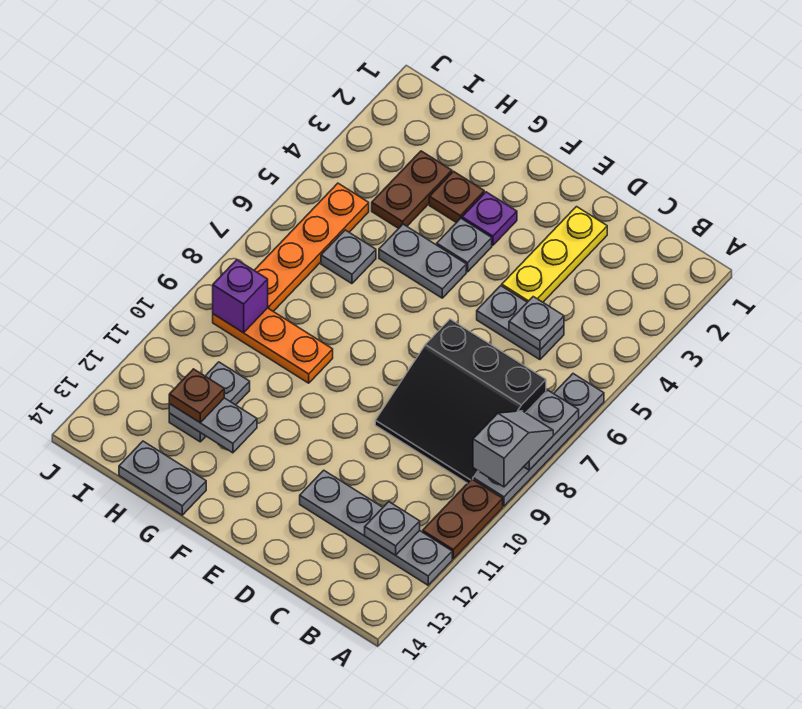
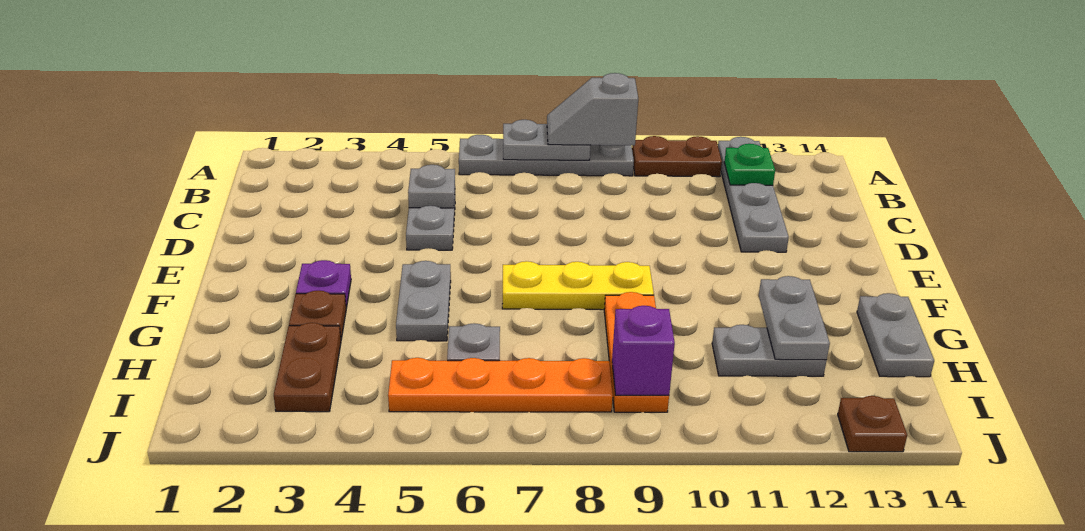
black slope B7:D9 level 1 top 7 -> none
grey plate B12 level 2 -> green plate B12 level 2
yellow plate D2:D4 level 1 -> yellow plate F7:F9 level 1
grey plate F4 level 1 -> none
brown plate H3:H4 level 1 -> brown plate H3:I3 level 1
brown plate H12 level 3 -> brown plate J13 level 1

